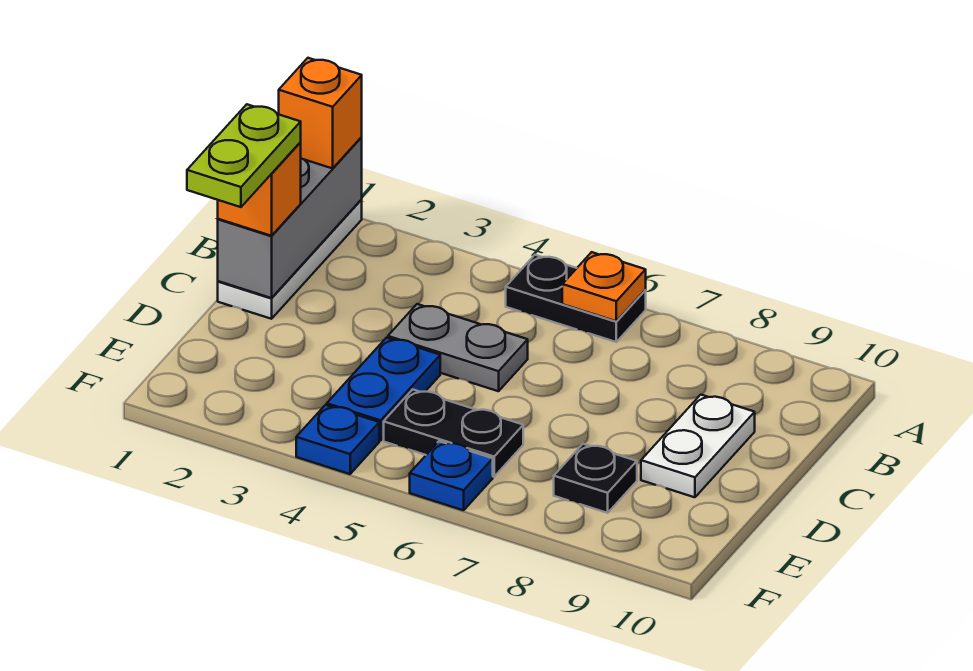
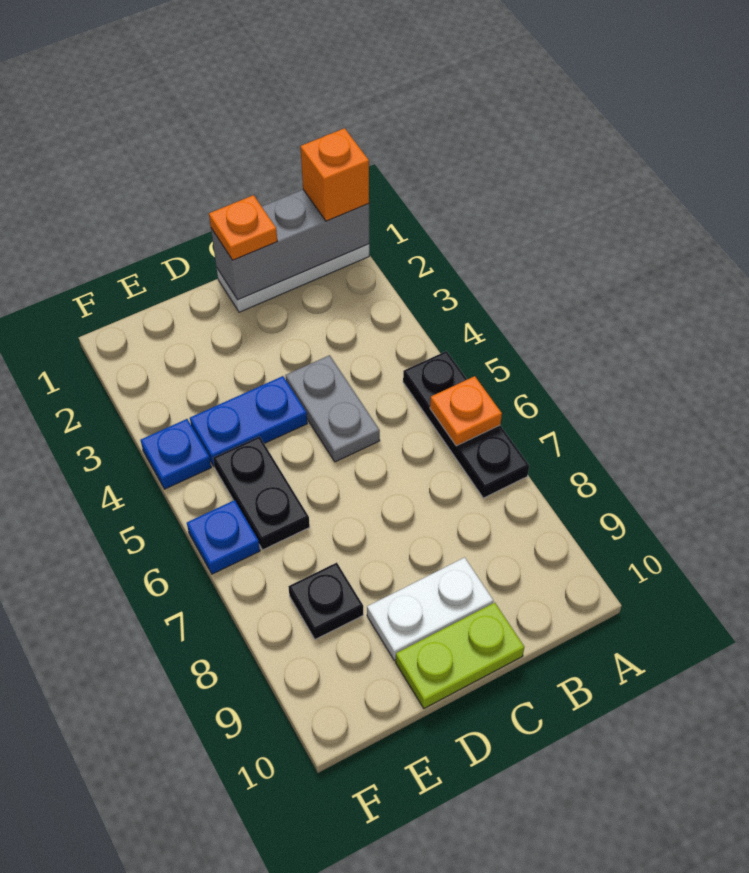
black plate A5:A6 level 1 -> black plate A5:A7 level 1
orange brick C1 level 3 -> orange plate C1 level 3
lime plate C1:D1 level 4 -> lime plate C10:D10 level 1

